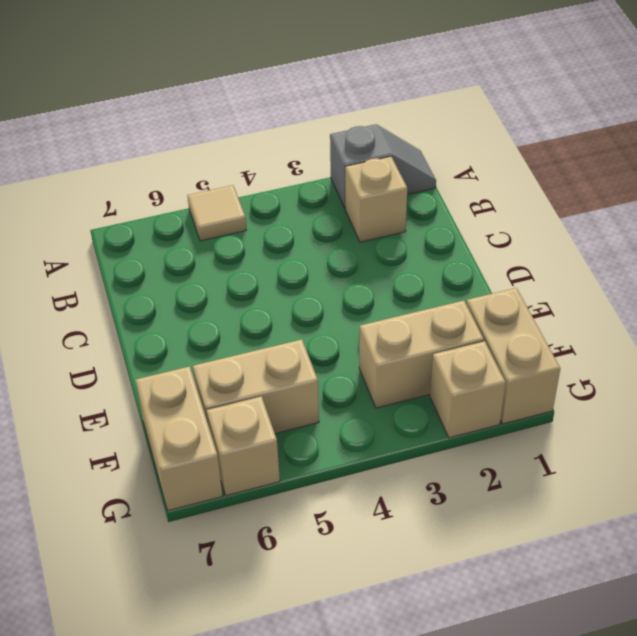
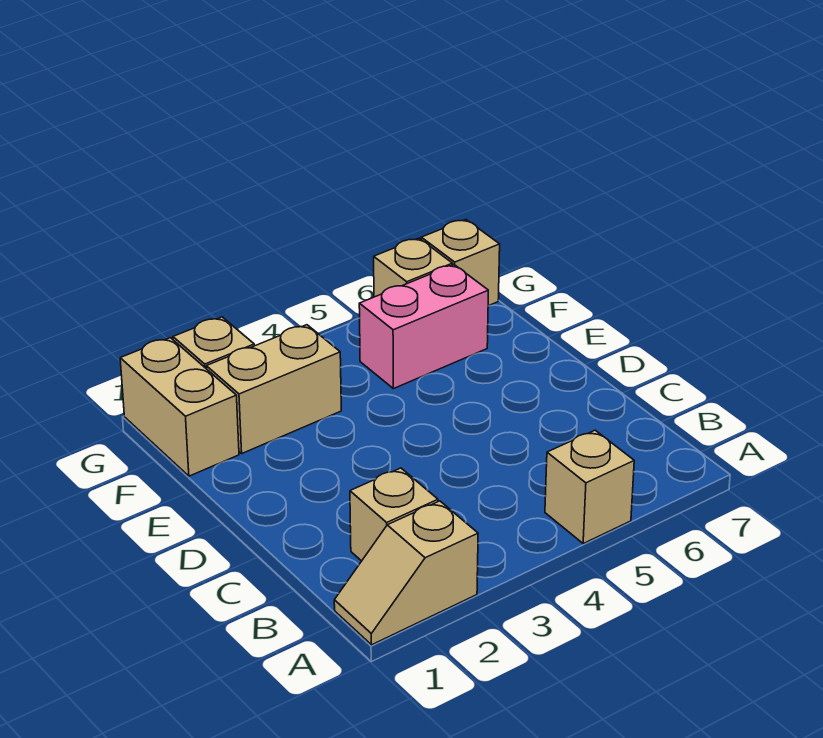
grey slope A1:A2 level 1 top 2 -> tan slope A1:A2 level 1 top 2
tan tile A5 level 1 -> tan brick A5 level 1
tan brick F5:F6 level 1 -> pink brick F5:F6 level 1
tan brick F7:G7 level 1 -> tan brick G7 level 1

